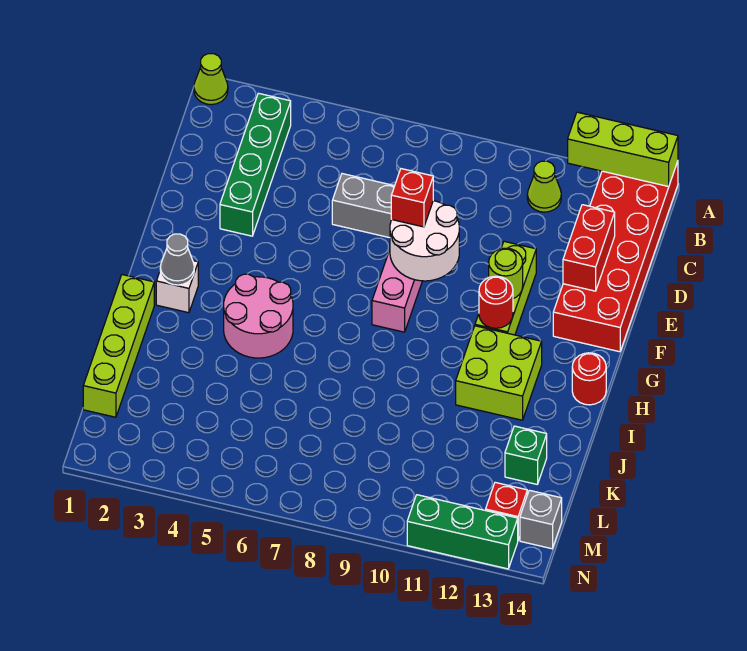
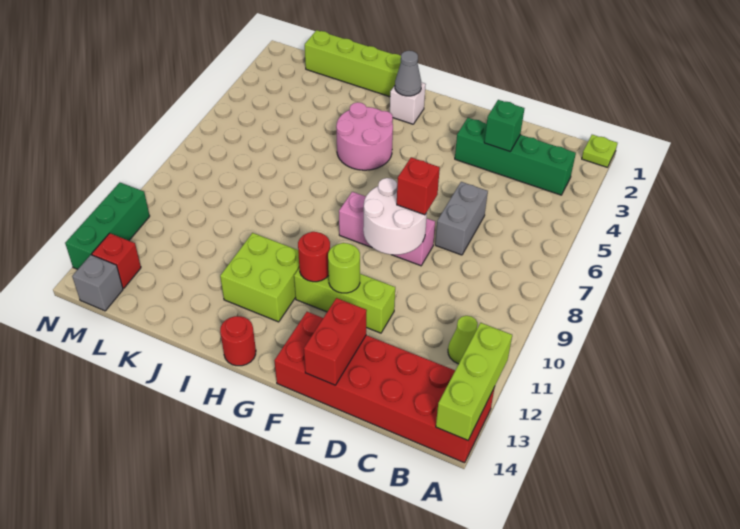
lime cone A1 level 1 -> lime plate A1 level 1
red brick D13:E13 level 2 -> red brick E13:E14 level 2
green brick K13 level 1 -> green brick D3 level 2

